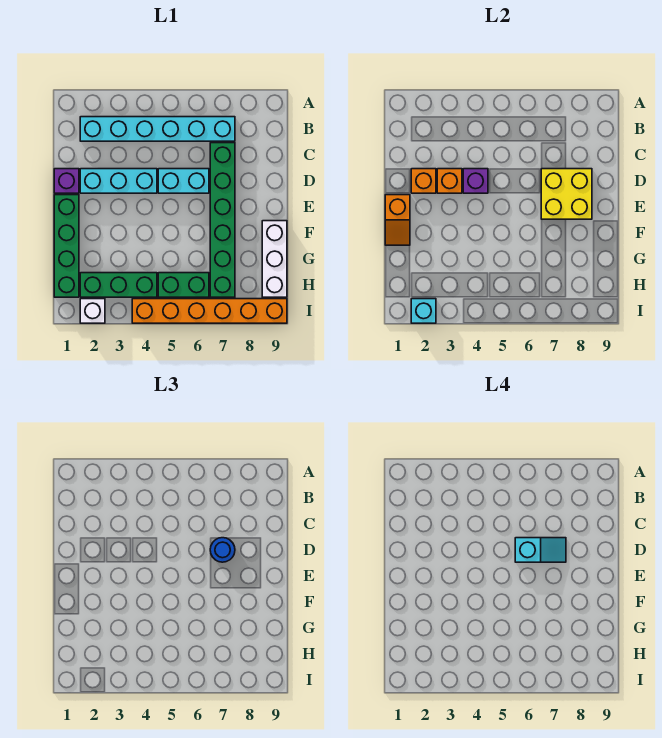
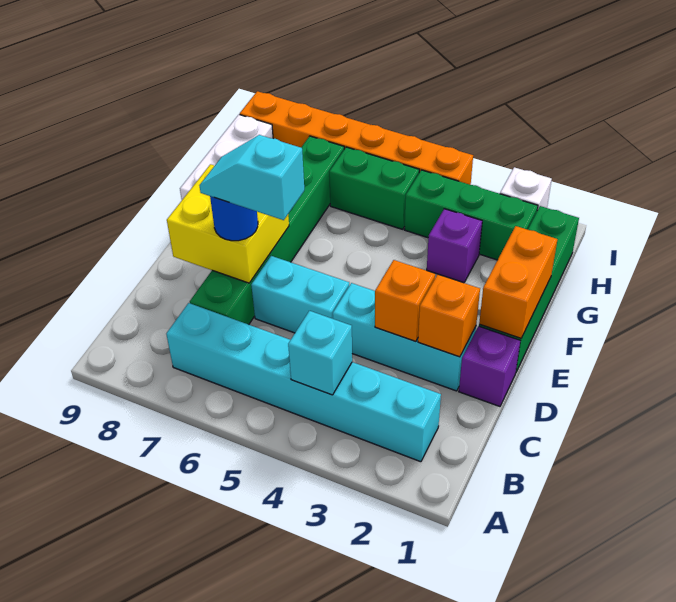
purple brick D4 level 2 -> purple brick G3 level 1
orange slope E1:F1 level 2 top E -> orange brick E1:F1 level 2
cyan brick I2 level 2 -> cyan brick B4 level 2

